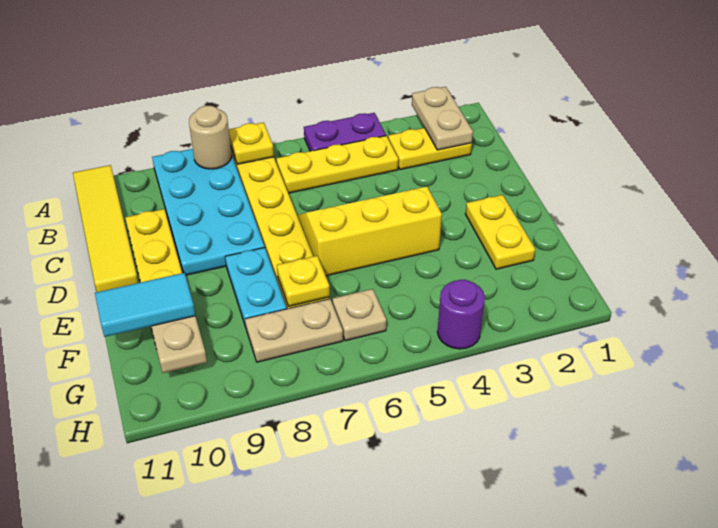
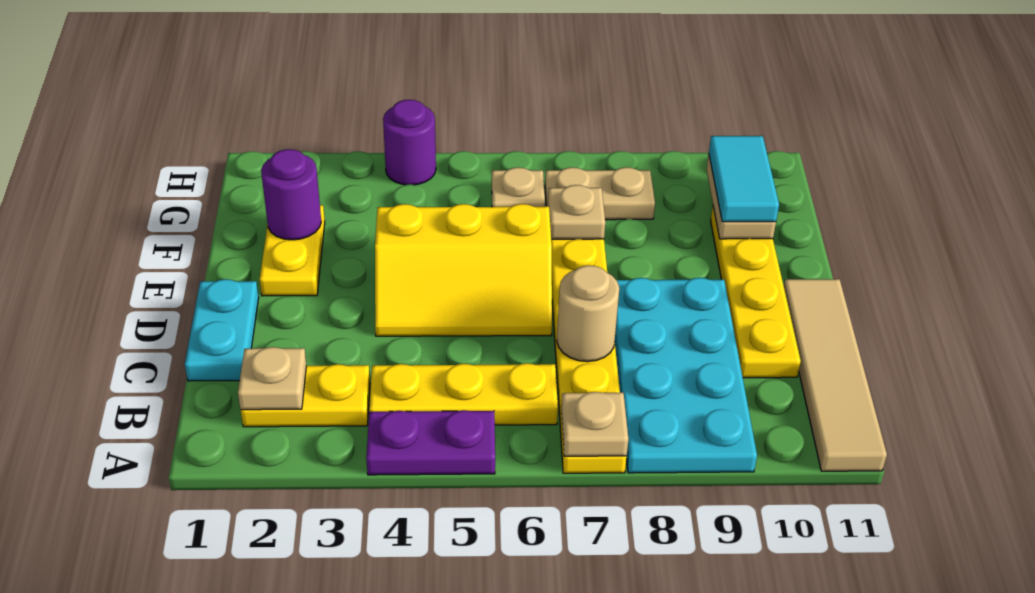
tan plate A2:B2 level 2 -> tan plate B2 level 2
yellow plate A7 level 2 -> tan plate A7 level 2
tan round brick A8 level 2 -> tan round brick C7 level 2
yellow tile A11:D11 level 1 -> tan tile A11:D11 level 1
cyan plate E8:F8 level 1 -> cyan plate C1:D1 level 1
none -> purple round brick F2 level 2
yellow plate F7 level 2 -> tan plate F7 level 2
cyan tile F10:F11 level 3 -> cyan tile F10:G10 level 3

